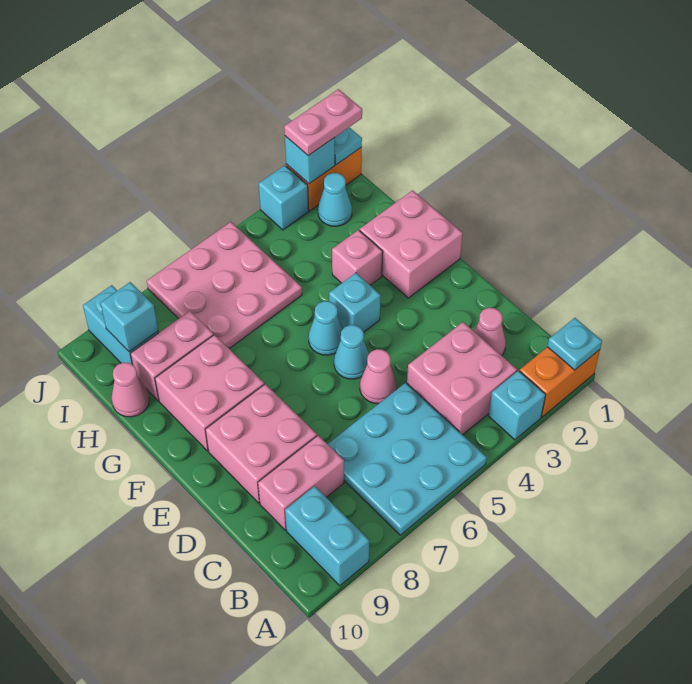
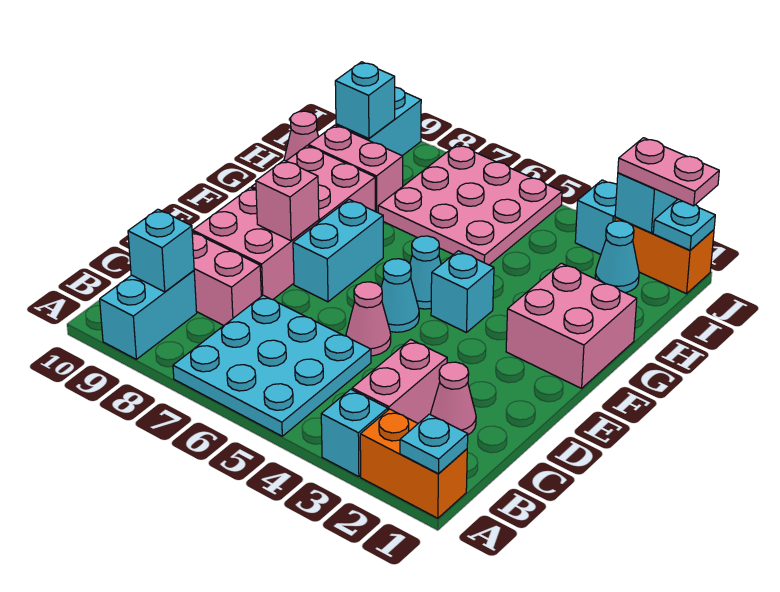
pink brick B3:C4 level 1 -> pink brick B3:C3 level 1
none -> cyan brick B9 level 2
none -> cyan brick E7:F7 level 1
pink brick G3 level 1 -> pink brick E8 level 2

